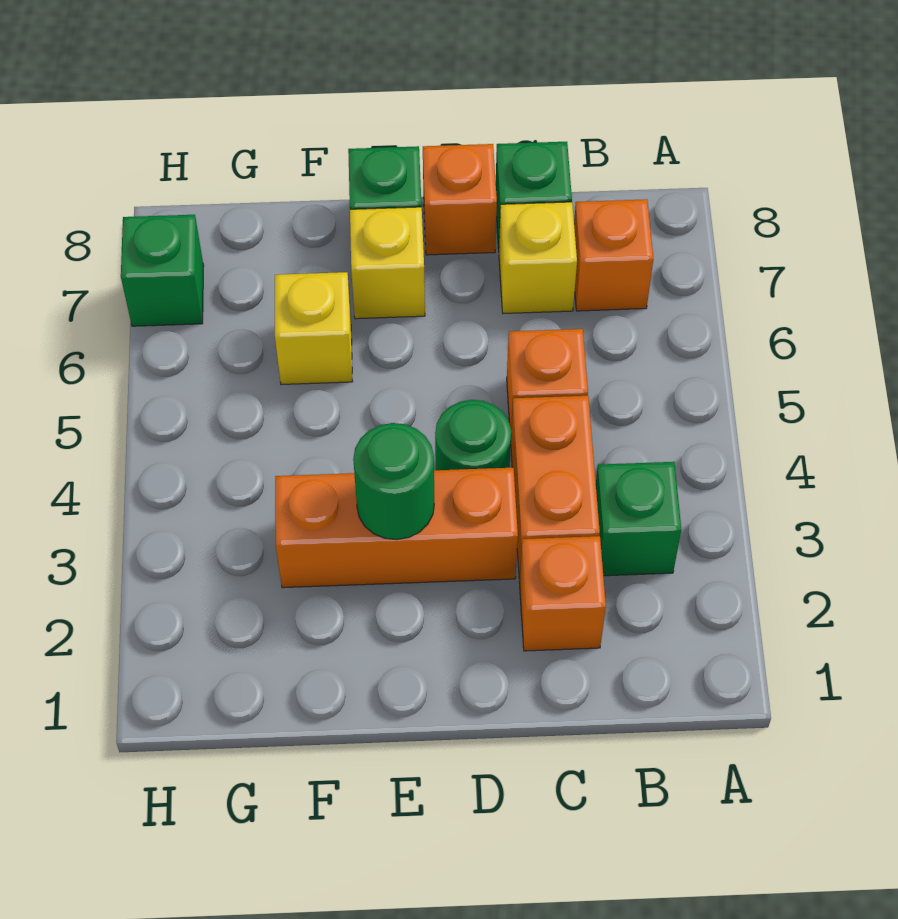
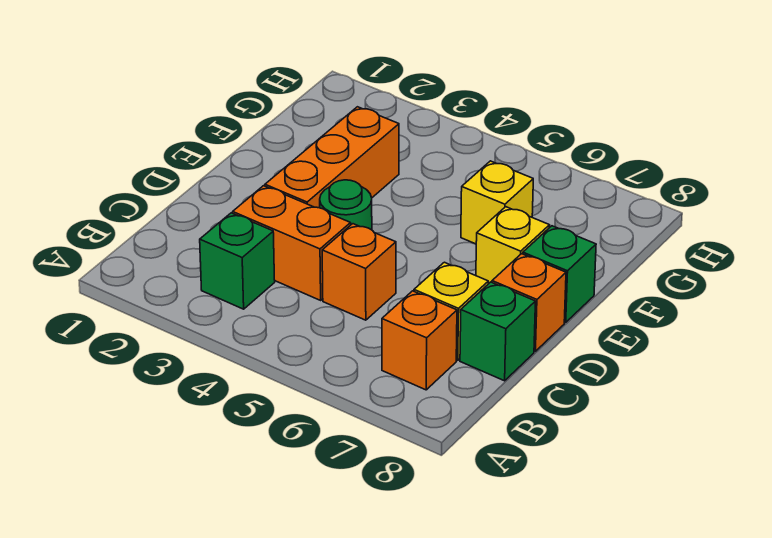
orange brick C2 level 1 -> none
green round brick E3 level 2 -> none
green brick H7 level 1 -> none

